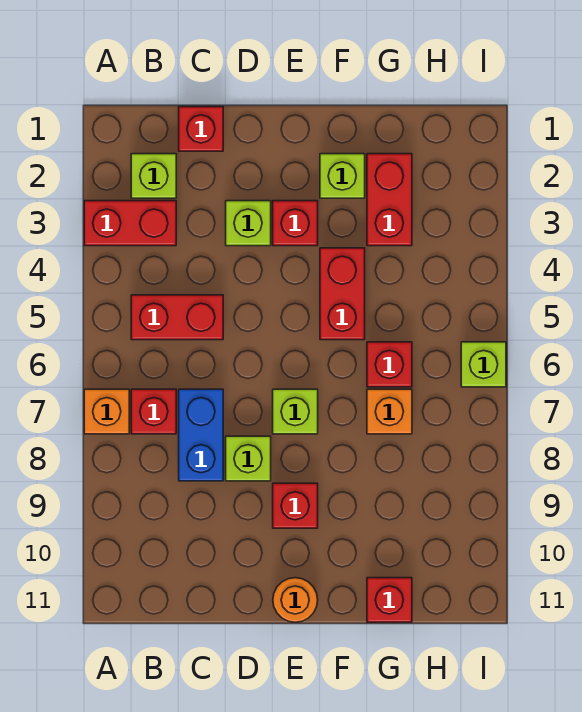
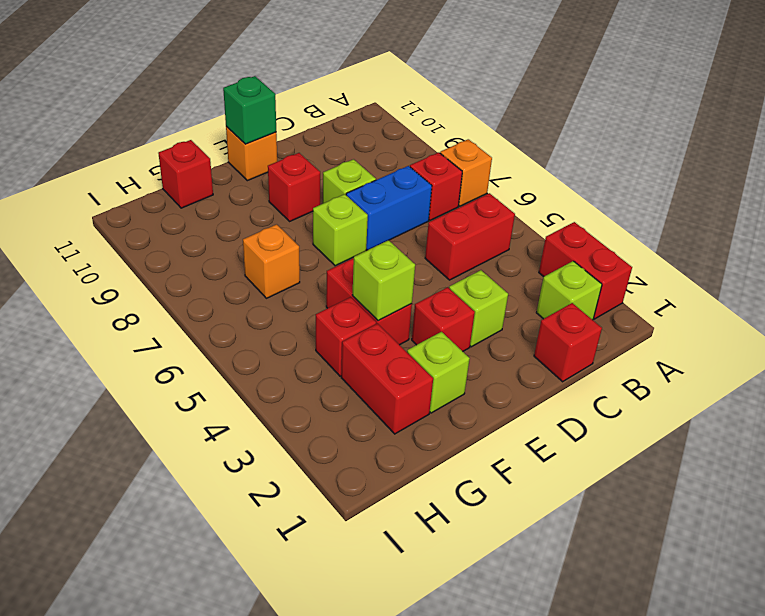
red brick A3:B3 level 1 -> red brick A2:A3 level 1
blue brick C7:C8 level 1 -> blue brick C7:D7 level 1
orange round brick E11 level 1 -> orange brick E11 level 1
none -> green brick E11 level 2
red brick G6 level 1 -> red brick G4 level 1
lime brick I6 level 1 -> lime brick F4 level 2

